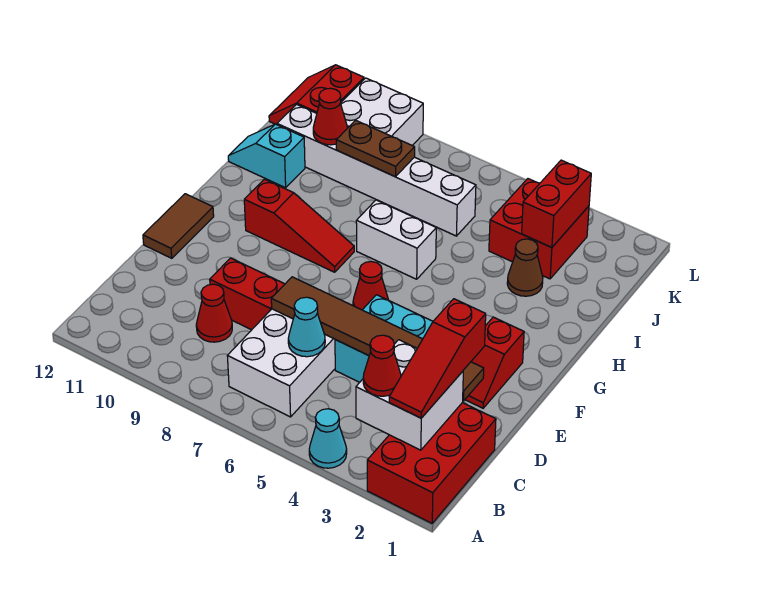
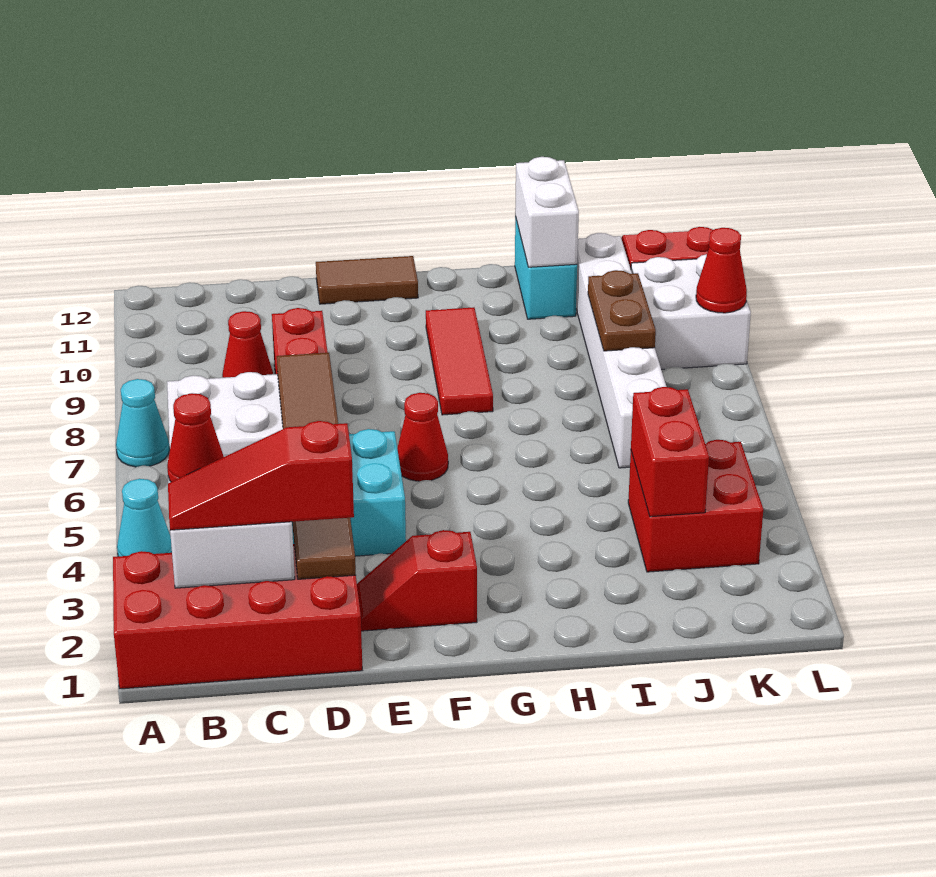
red brick A1:C2 level 1 -> red brick A1:D2 level 1
cyan cone C6 level 2 -> cyan cone A7 level 1
red slope G8:G10 level 1 top 10 -> red tile G8:G10 level 1
white brick H6:H7 level 1 -> white brick I11:I12 level 2
brown cone I3 level 1 -> none
cyan slope I11:I12 level 1 top 11 -> cyan brick I11:I12 level 1
red brick J3:K3 level 2 -> red brick J3:J4 level 2
red cone J10 level 2 -> red cone L9 level 2

